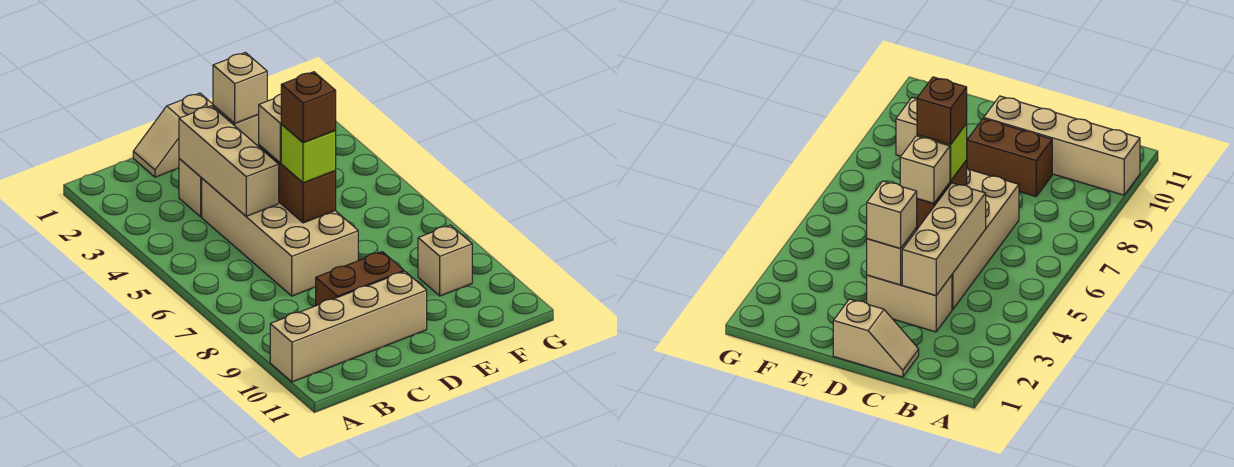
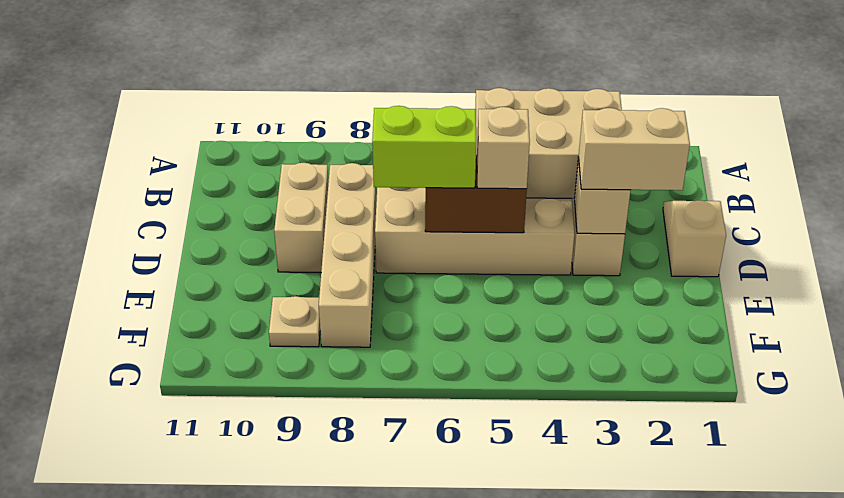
tan brick A10:D10 level 1 -> tan brick C8:F8 level 1
tan brick C3:C5 level 2 -> tan brick B3:C5 level 2
brown brick C9:D9 level 1 -> tan brick C9:D9 level 1
tan brick D3 level 3 -> tan brick D2:D3 level 3
lime brick D6 level 3 -> lime brick D6:D7 level 3
brown brick D6 level 4 -> none
tan brick F9 level 1 -> tan plate F9 level 1

